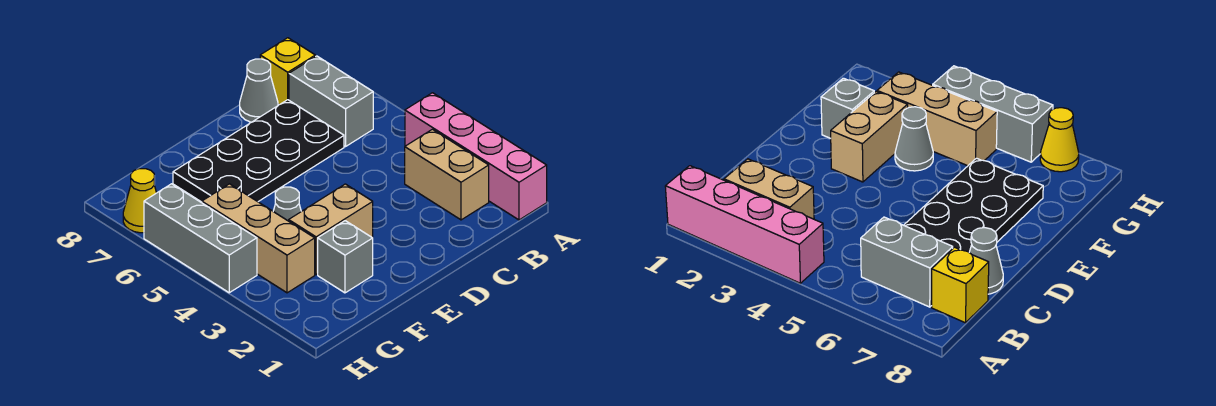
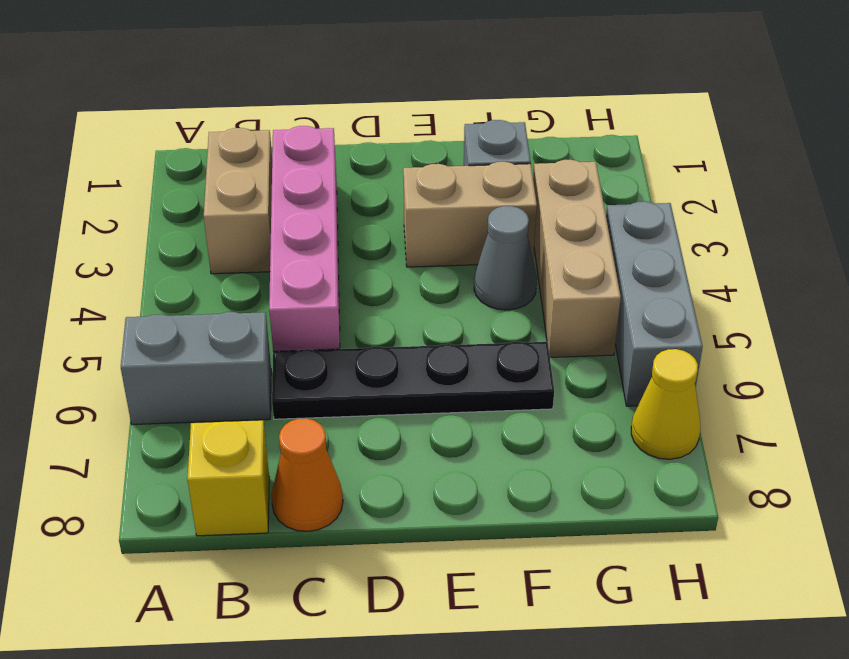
pink brick A1:A4 level 1 -> pink brick C2:C5 level 1
grey brick B6:B7 level 1 -> grey brick A6:B6 level 1
black plate C6:F7 level 1 -> black plate C6:F6 level 1
grey cone C8 level 1 -> orange cone C8 level 1

